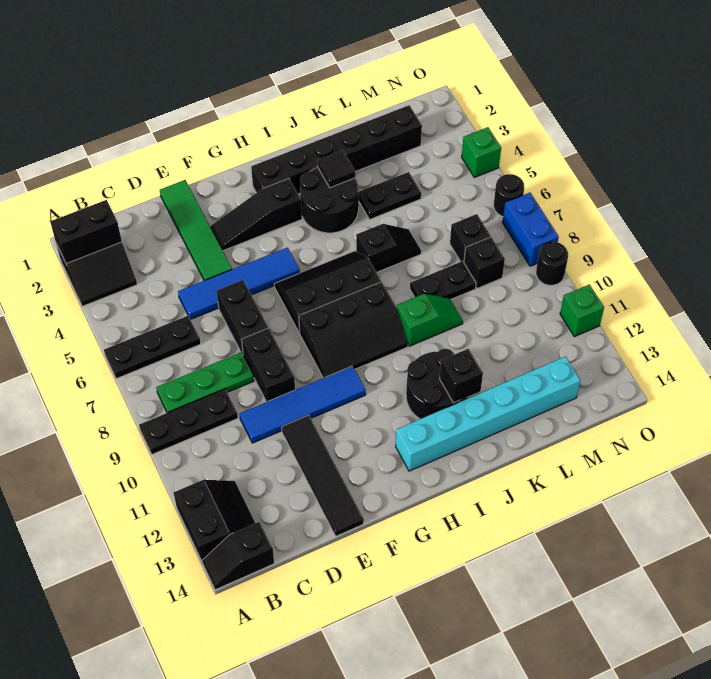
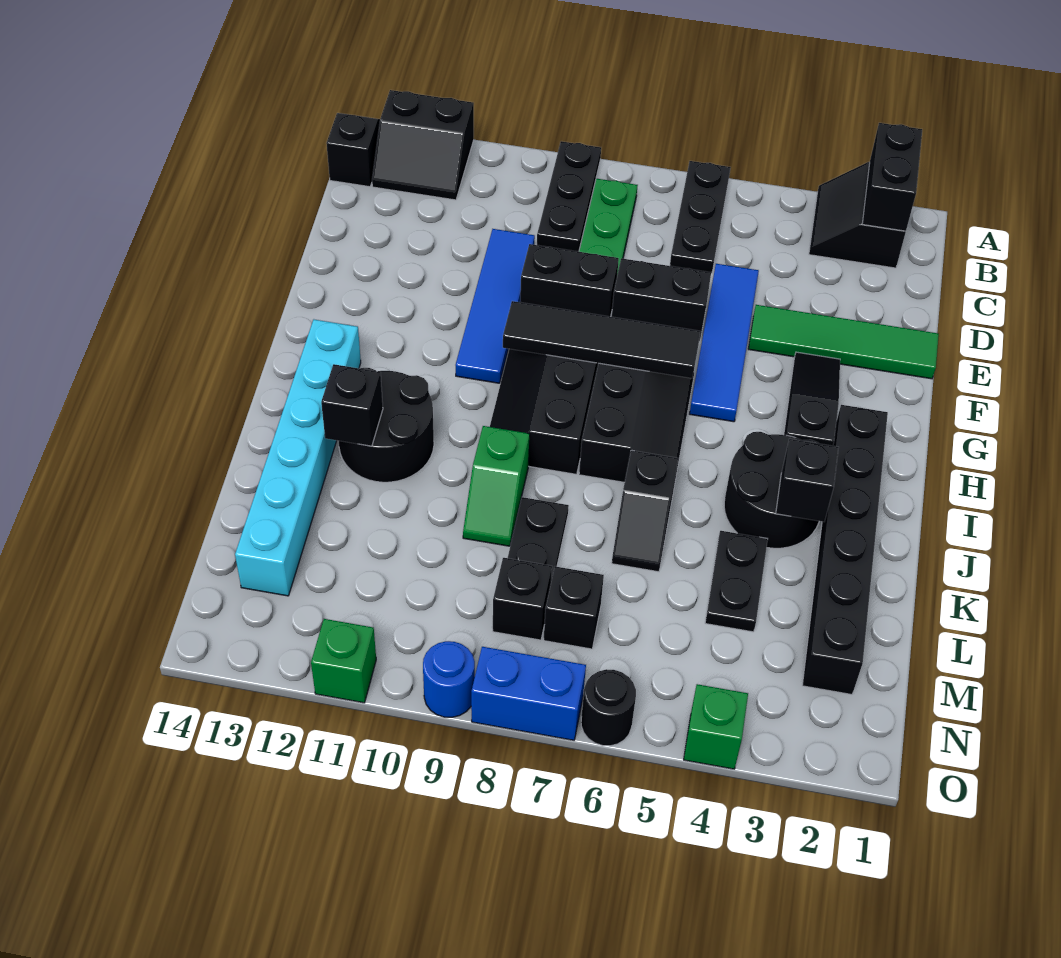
black tile E11:E14 level 1 -> black tile G6:G9 level 2
black tile J3 level 2 -> black brick J3 level 2
black round brick O9 level 1 -> blue round brick O9 level 1

